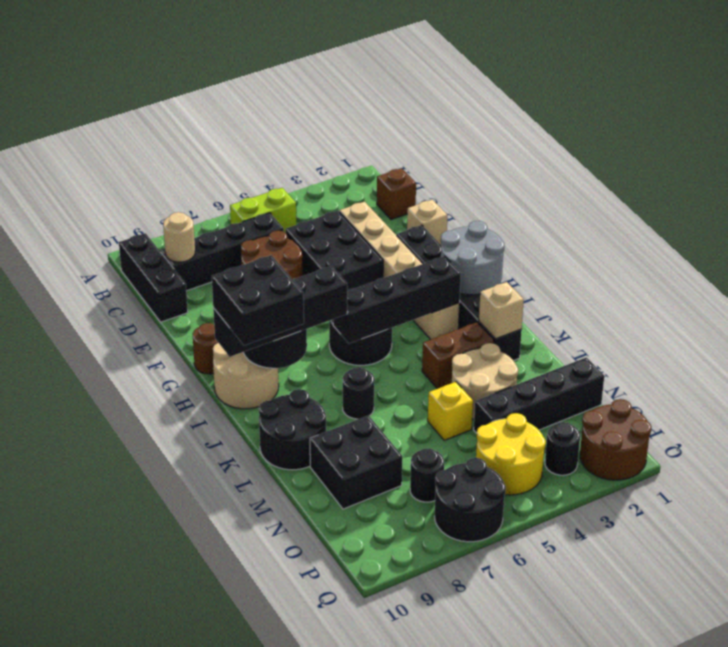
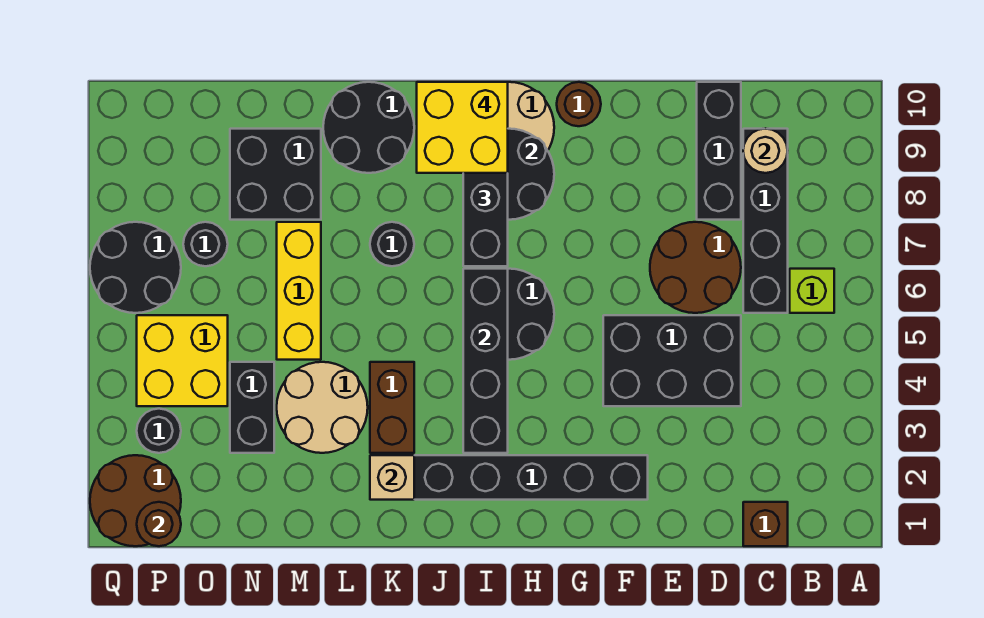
lime brick B5:B6 level 1 -> lime brick B6 level 1
black brick B10:D10 level 1 -> black brick D8:D10 level 1
tan brick D3:I3 level 1 -> none
tan brick E1 level 1 -> none
grey round brick H1:I2 level 2 -> none
black brick I9:J10 level 4 -> yellow brick I9:J10 level 4
yellow brick M5 level 1 -> yellow brick M5:M7 level 1
black brick N1:N4 level 1 -> black brick N3:N4 level 1
yellow round brick O4:P5 level 1 -> yellow brick O4:P5 level 1
none -> brown round brick P1 level 2

